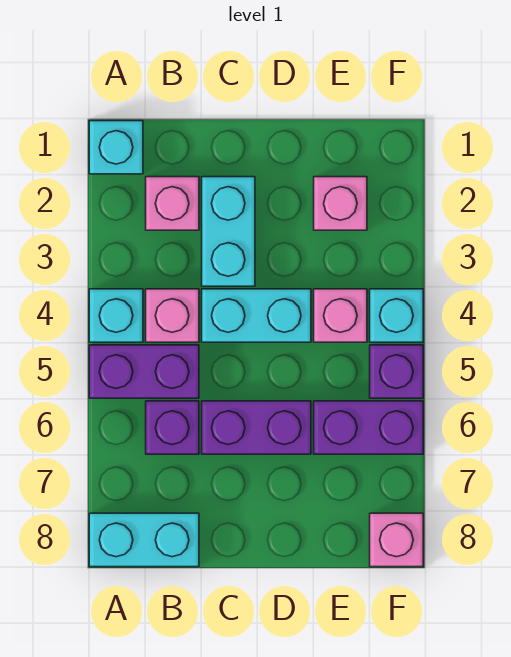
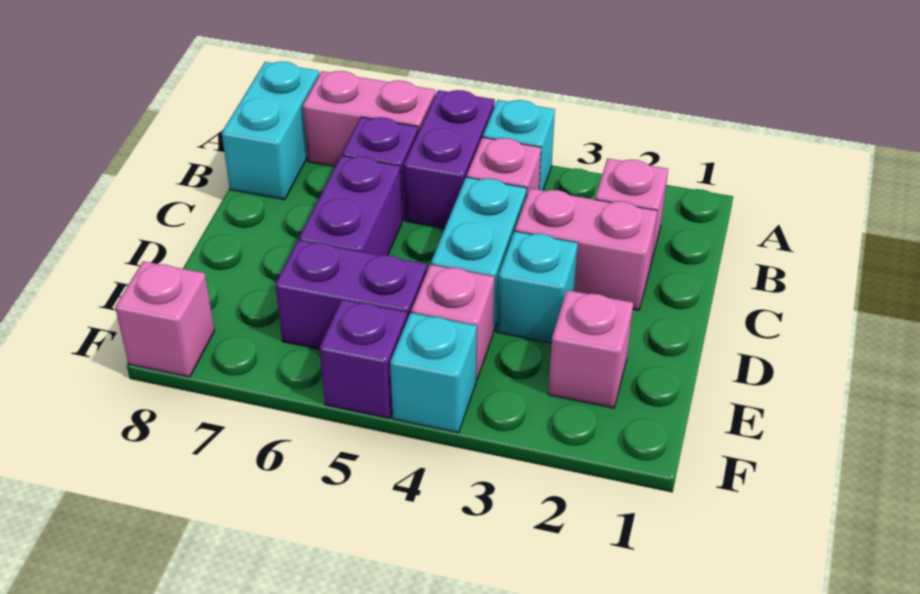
cyan brick A1 level 1 -> cyan brick D3 level 1
none -> pink brick A6:A7 level 1
cyan brick C2:C3 level 1 -> pink brick C2:C3 level 1
purple brick E6:F6 level 1 -> purple brick E5:E6 level 1

